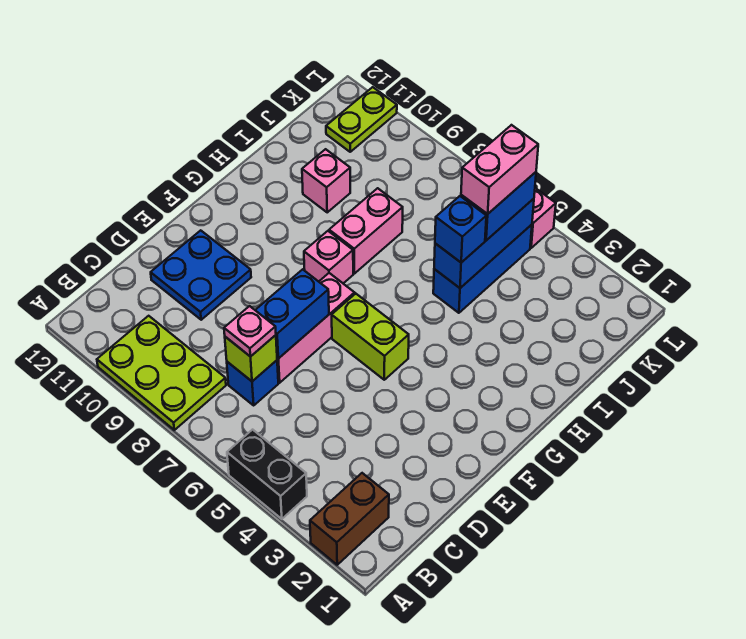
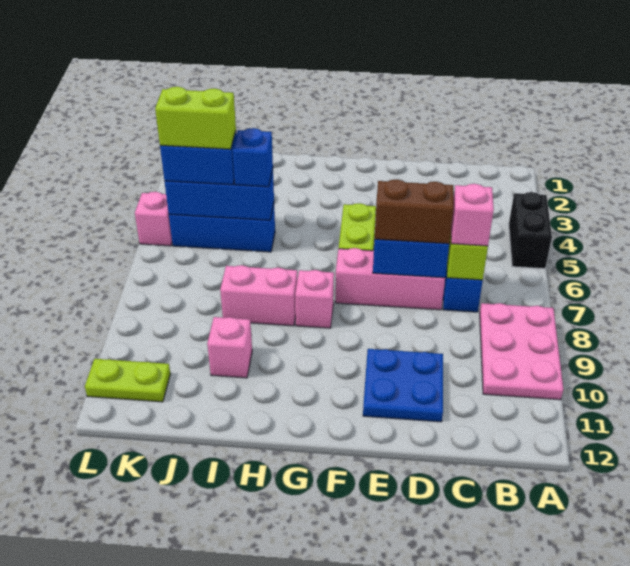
brown brick A2:B2 level 1 -> brown brick D7:E7 level 3
lime plate A8:B10 level 1 -> pink plate A8:B10 level 1
pink plate C7 level 3 -> pink brick C7 level 3
pink brick J5:K5 level 4 -> lime brick J5:K5 level 4

